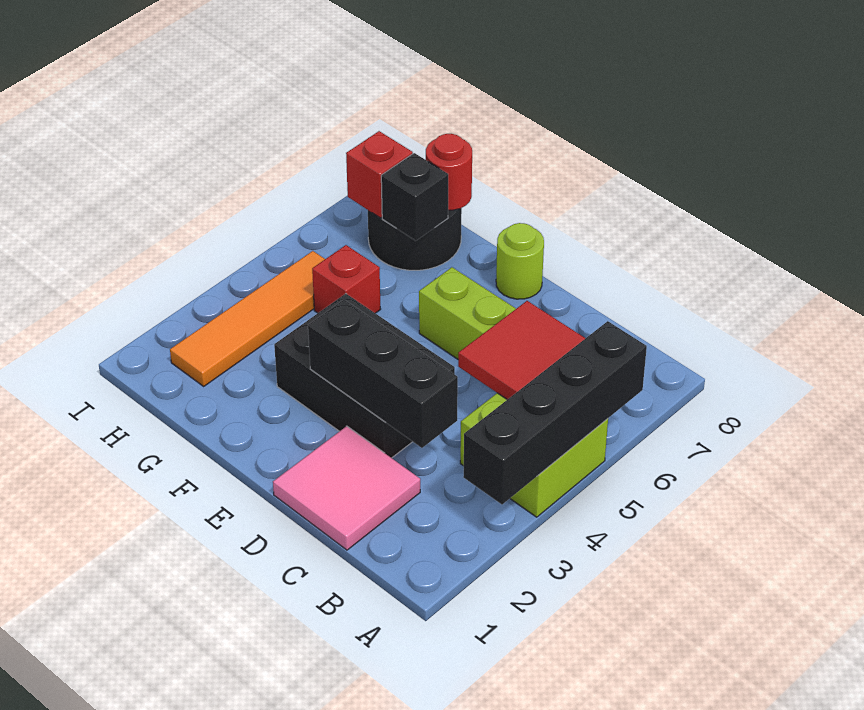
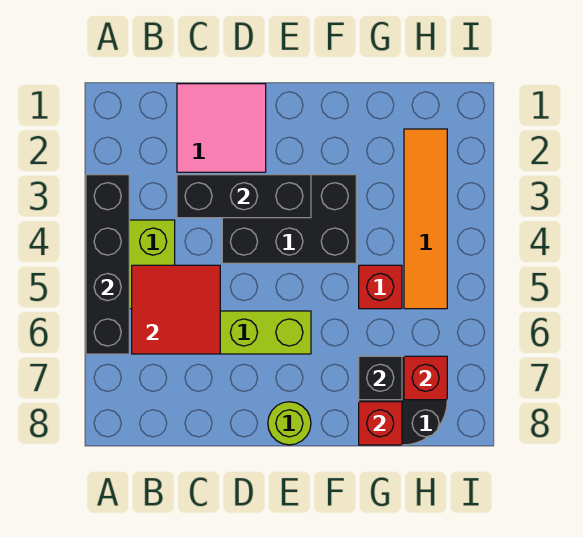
red round brick G8 level 2 -> red brick G8 level 2

